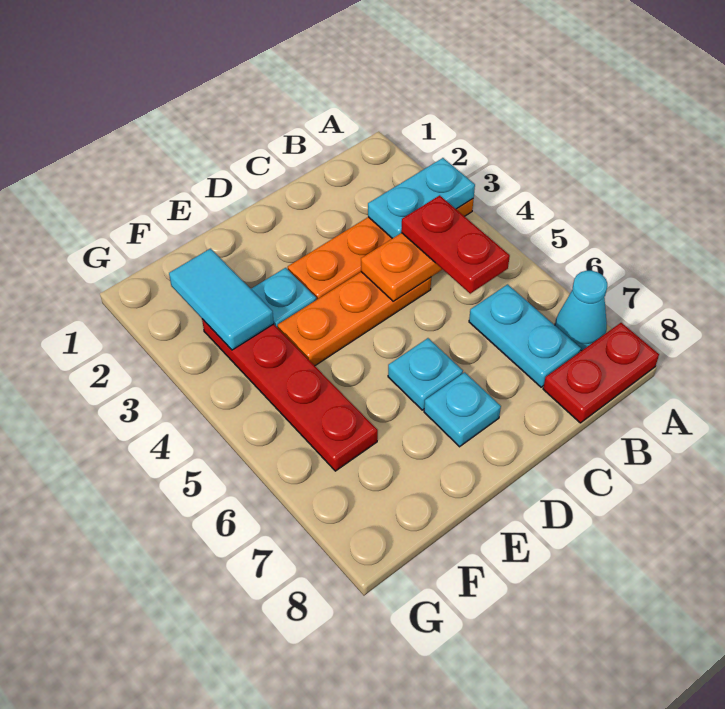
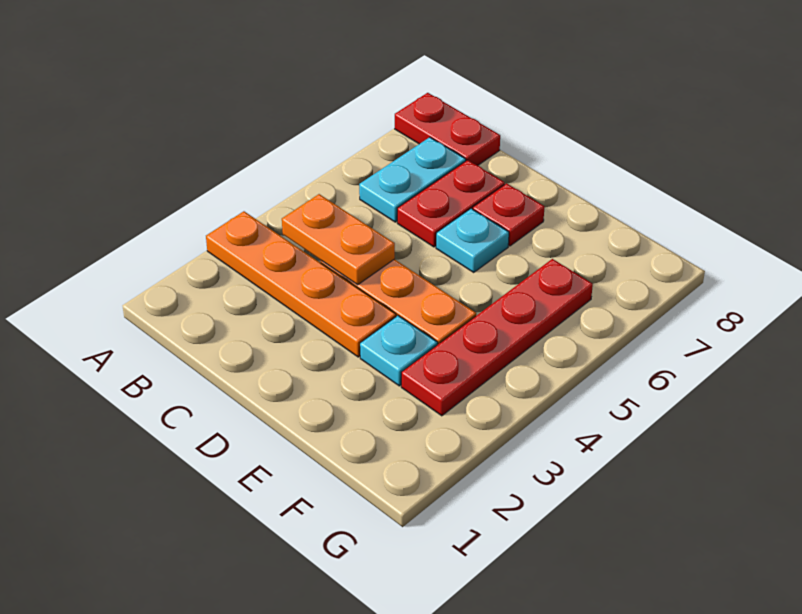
cyan plate A3:B3 level 2 -> none
cyan cone A7 level 1 -> none
red plate B4:B5 level 3 -> red plate C6:C7 level 1
cyan plate D7 level 1 -> red plate D7 level 1
cyan tile F2:F3 level 2 -> none

